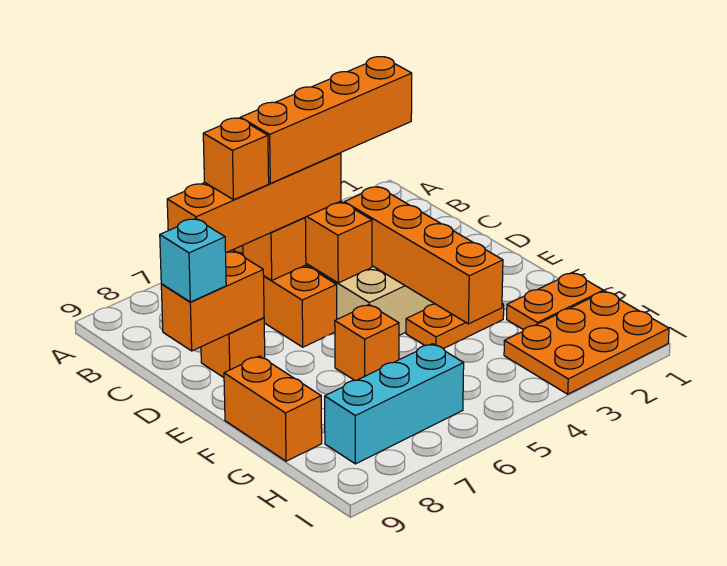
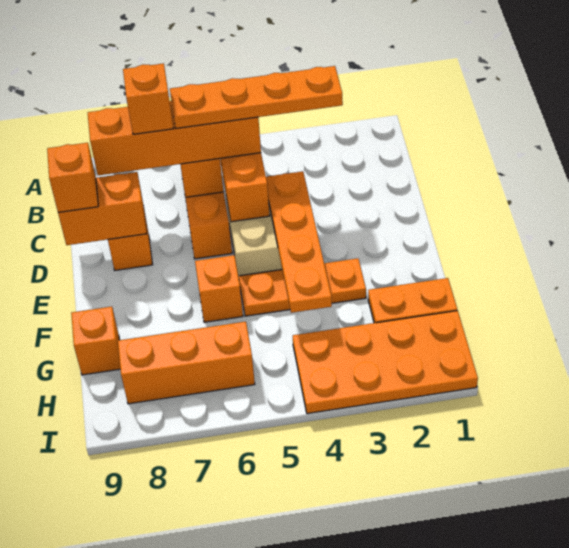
orange brick C3:C6 level 4 -> orange plate C3:C6 level 4
orange brick D4:G4 level 2 -> orange plate D4:G4 level 2
cyan brick D9 level 3 -> orange brick D9 level 3
orange plate F3:F4 level 1 -> orange plate F3:F5 level 1
orange brick F9:G9 level 1 -> orange brick G9 level 1
orange plate H1:I3 level 1 -> orange plate H1:I4 level 1
cyan brick H6:H8 level 1 -> orange brick H6:H8 level 1

